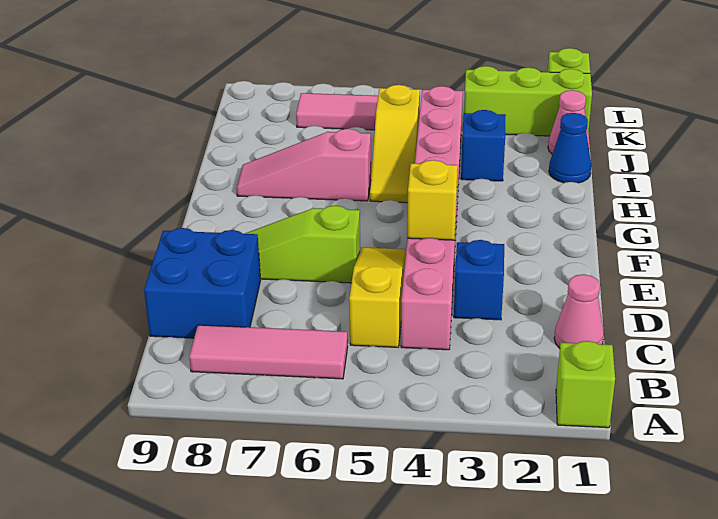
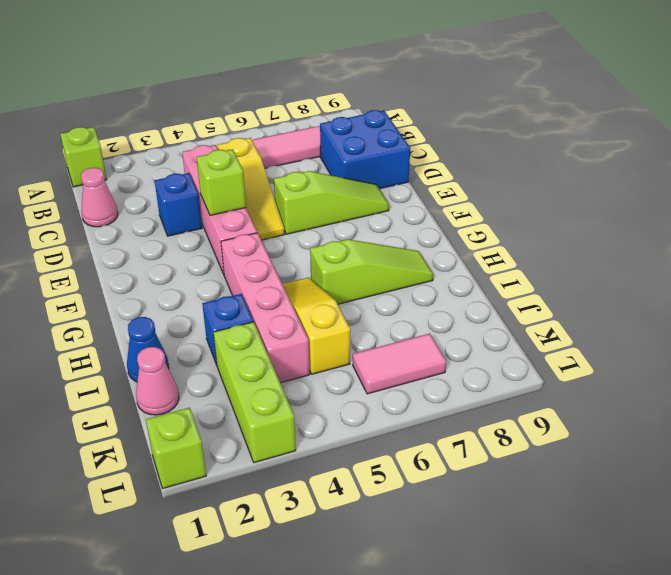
yellow brick E4 level 2 -> lime brick E4 level 2
pink slope H6:H8 level 1 top 6 -> lime slope H6:H8 level 1 top 6
lime brick K1:K3 level 1 -> lime brick J3:L3 level 1

